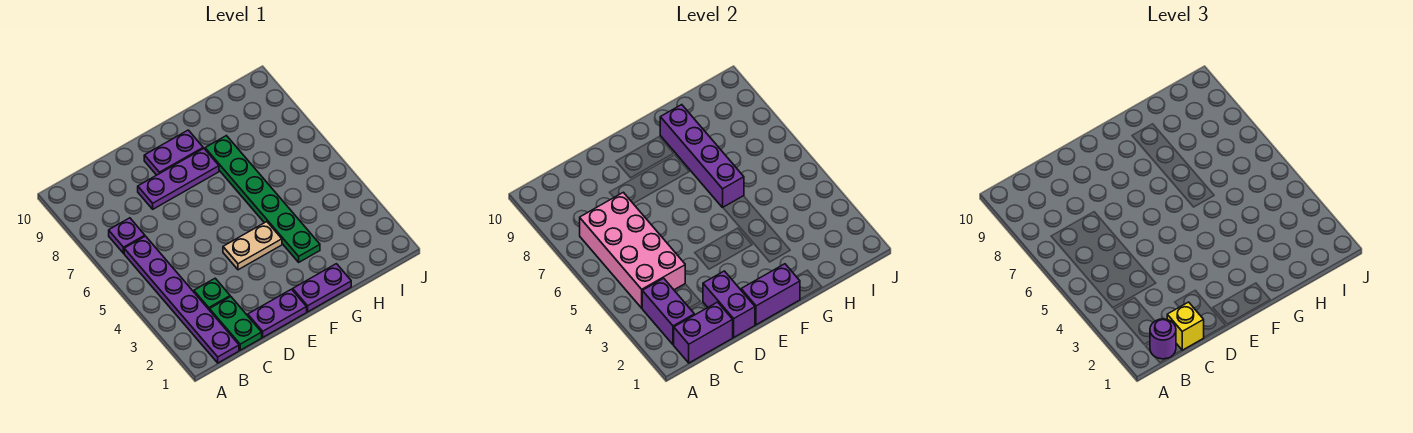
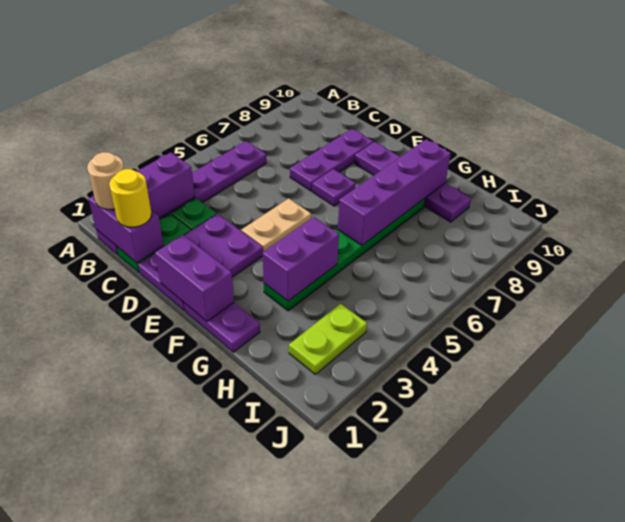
purple round brick B1 level 3 -> tan round brick B1 level 3
pink brick B4:C7 level 2 -> none
purple plate B7 level 1 -> purple plate E7 level 1
yellow brick C1 level 3 -> yellow round brick C1 level 3
purple plate D1:E1 level 1 -> purple plate D1:E3 level 1
purple brick D1:D2 level 2 -> purple brick G3:G4 level 2
purple plate D8:F8 level 1 -> purple plate D7:D9 level 1
tan plate E4:F4 level 1 -> tan plate E4:E5 level 1
purple plate E9:F9 level 1 -> purple plate E9:H9 level 1
none -> lime plate I2:I3 level 1

